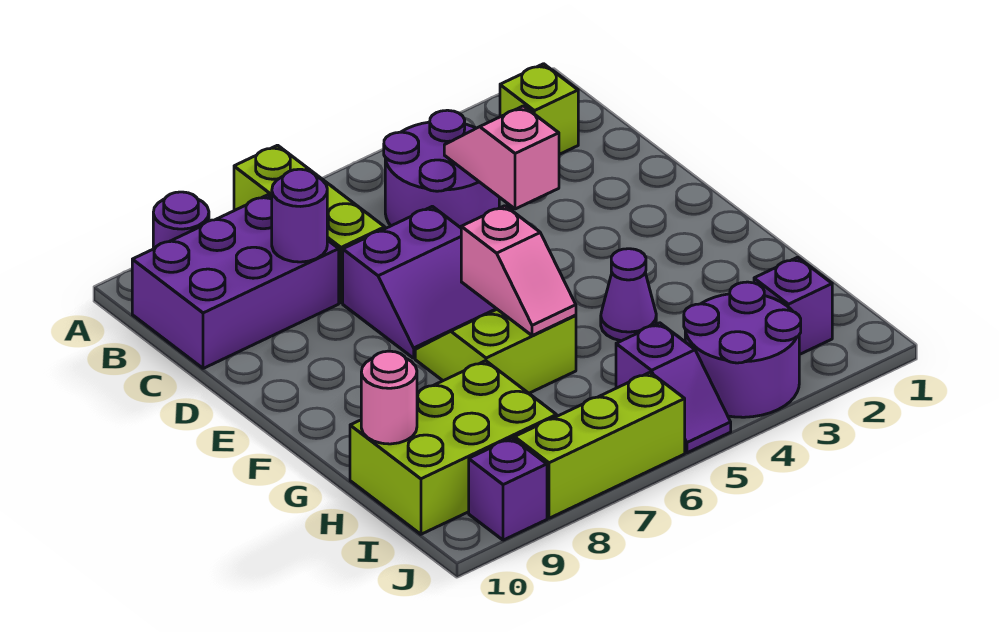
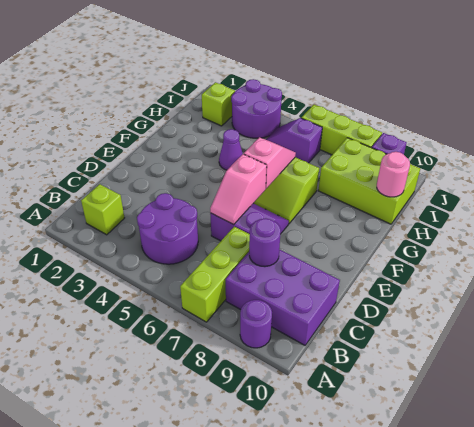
pink slope C4:D4 level 2 top D -> pink slope D6:E6 level 2 top E
purple brick I2 level 1 -> lime brick I2 level 1
purple slope I5:J5 level 1 top I -> purple slope I5:I6 level 1 top 6

